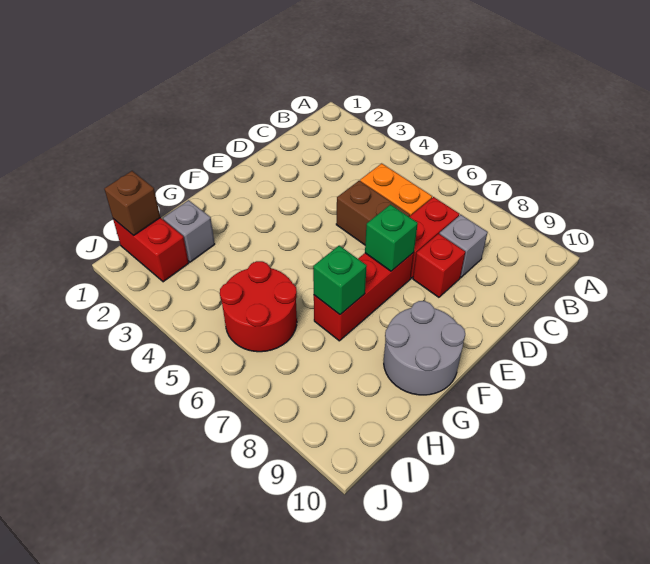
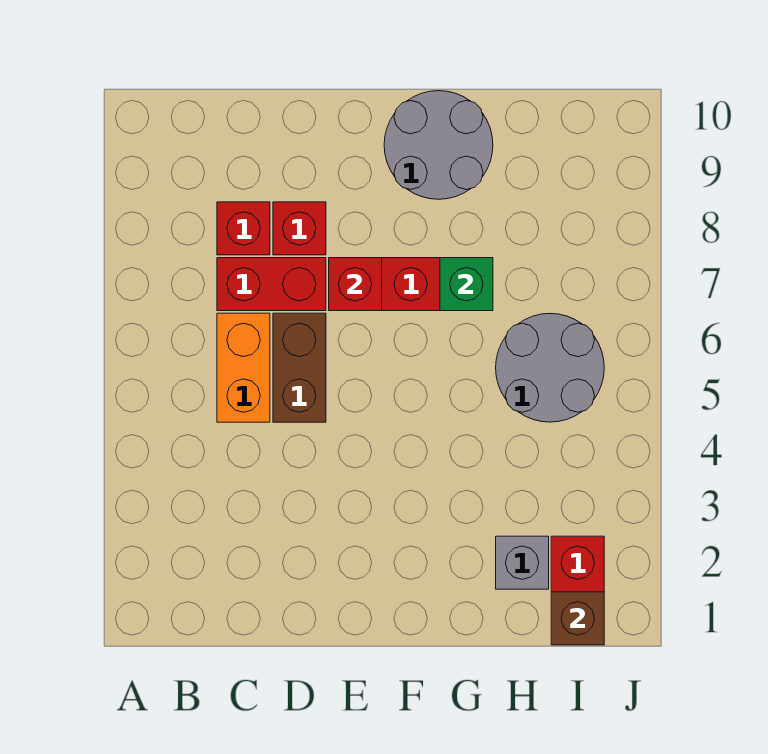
grey brick C8 level 1 -> red brick C8 level 1
green brick E7 level 2 -> red brick E7 level 2
red round brick H5:I6 level 1 -> grey round brick H5:I6 level 1

